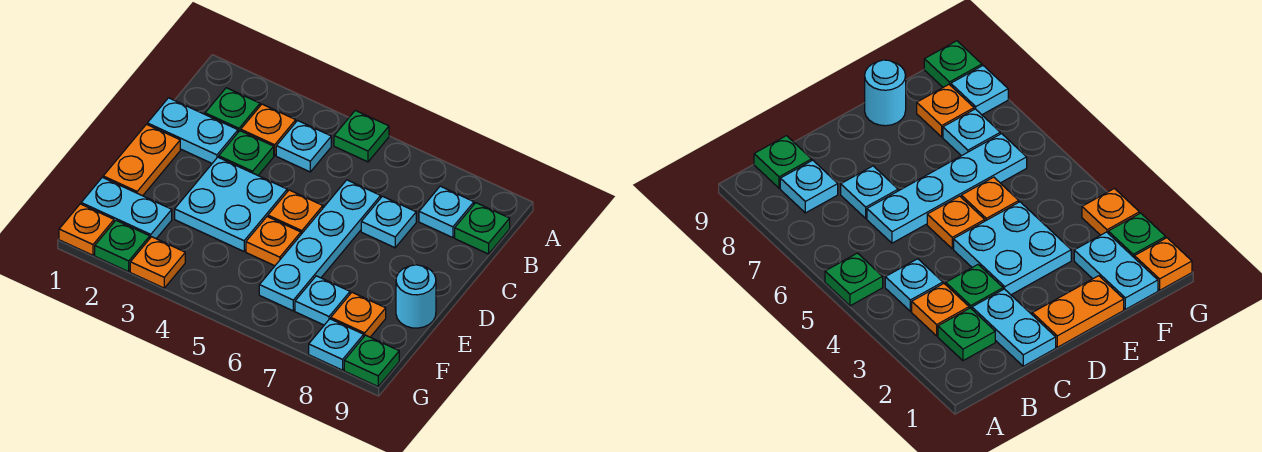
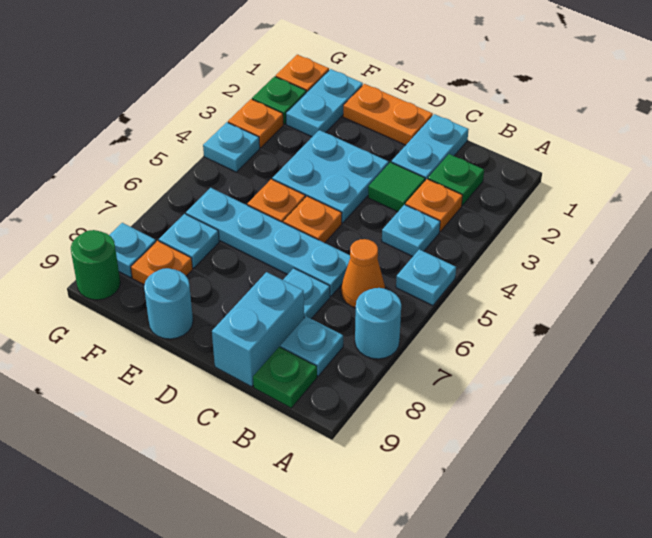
green plate A5 level 1 -> cyan plate A5 level 1
none -> cyan round brick A7 level 1
none -> orange cone B6 level 1
green plate C3 level 1 -> green tile C3 level 1
none -> cyan brick C8:C9 level 1
none -> cyan plate G4 level 1
green plate G9 level 1 -> green round brick G9 level 1

